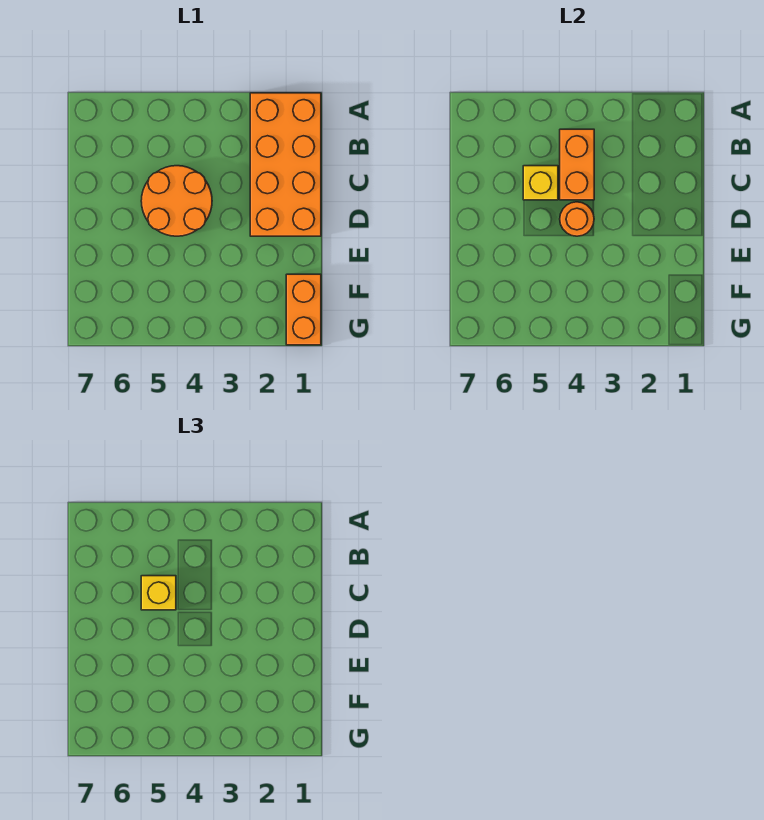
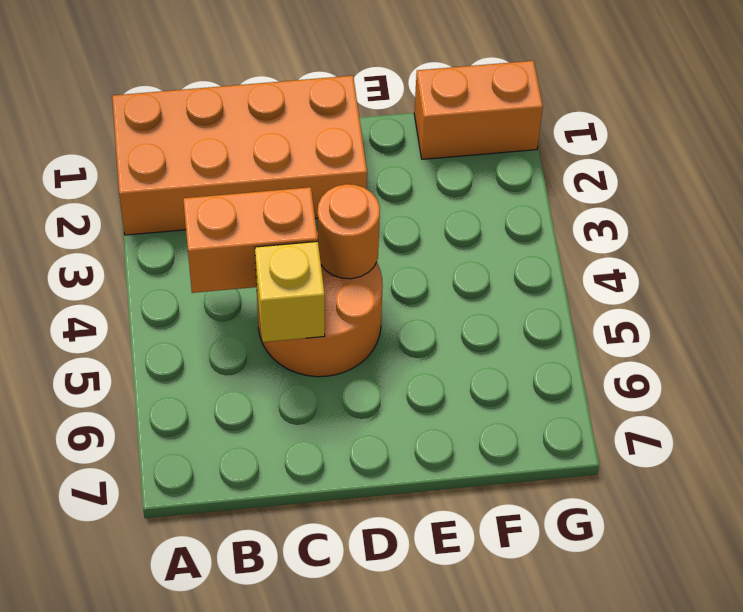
yellow brick C5 level 3 -> none

